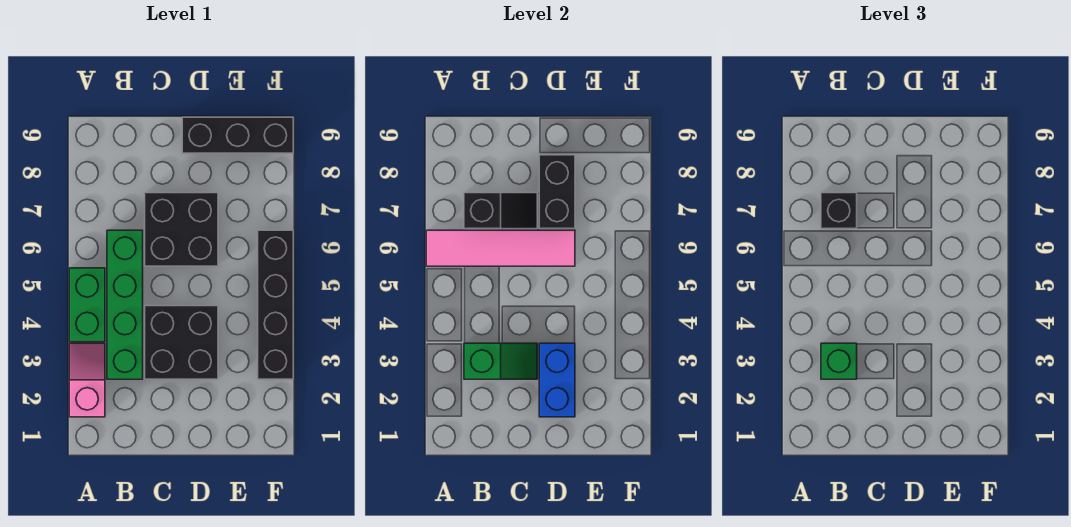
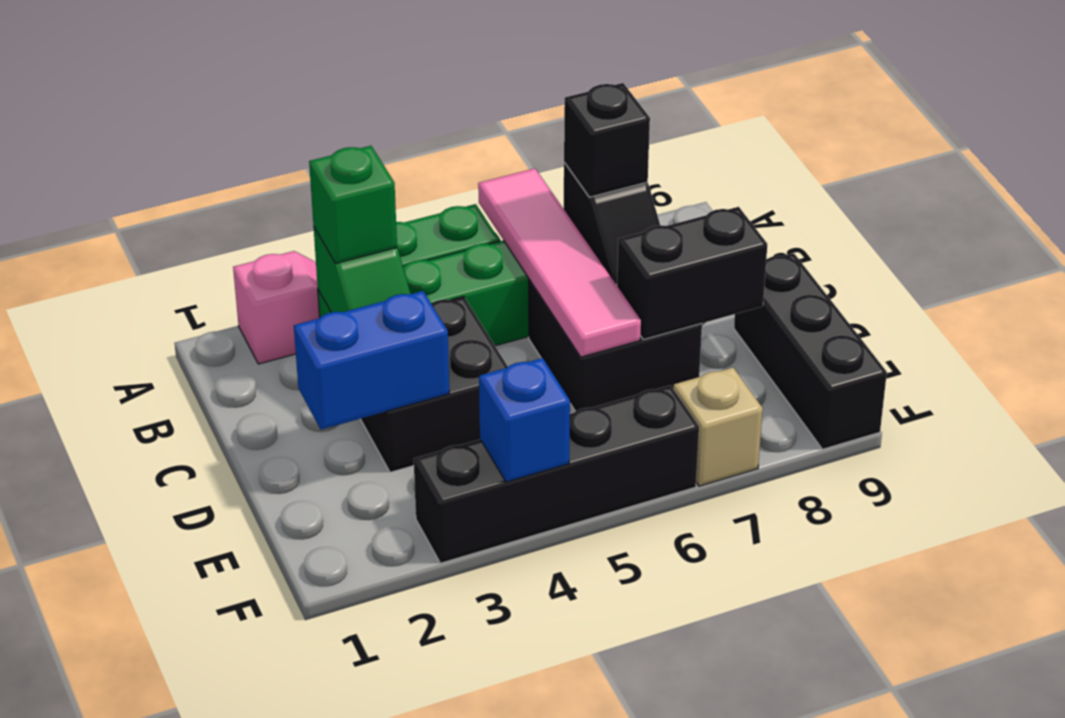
none -> blue brick F4 level 2
none -> tan brick F7 level 1

